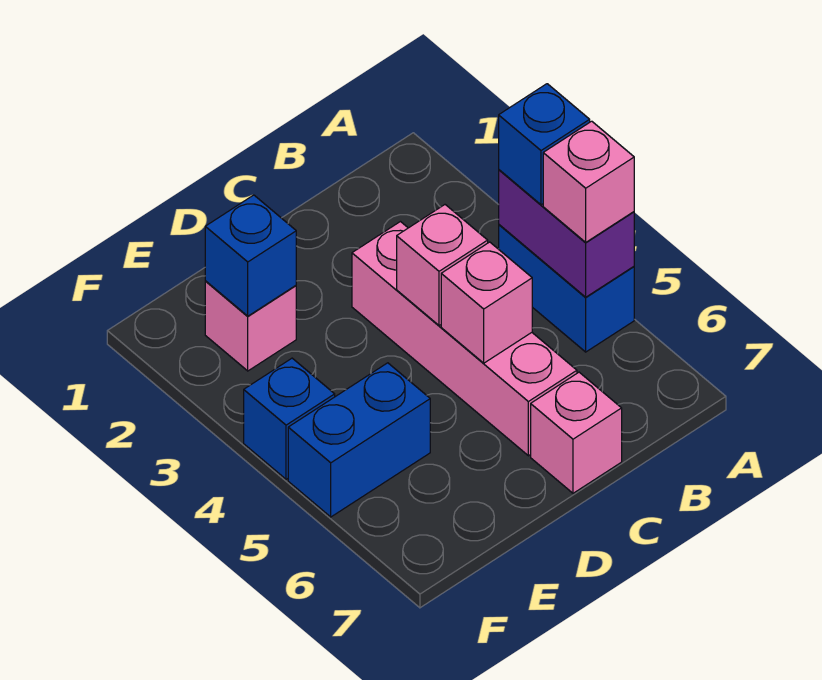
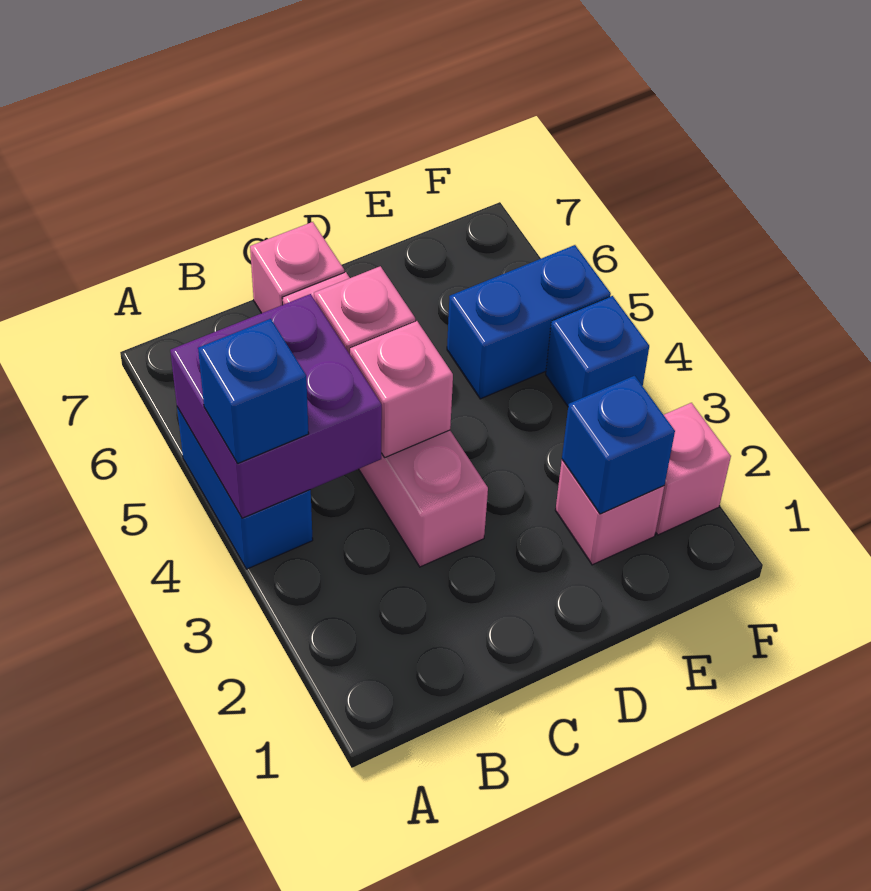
purple brick A4:A5 level 2 -> purple brick A4:B5 level 2
pink brick A5 level 3 -> pink brick F2 level 1

